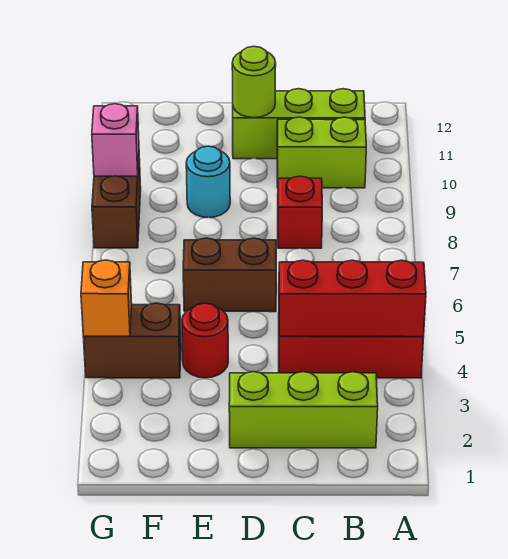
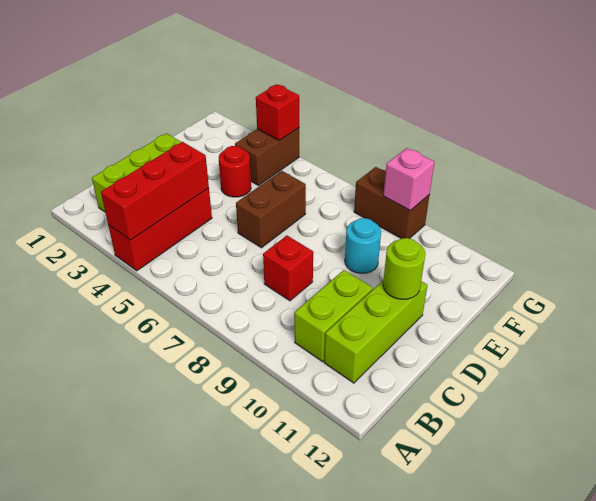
orange brick G4 level 2 -> red brick G4 level 2

